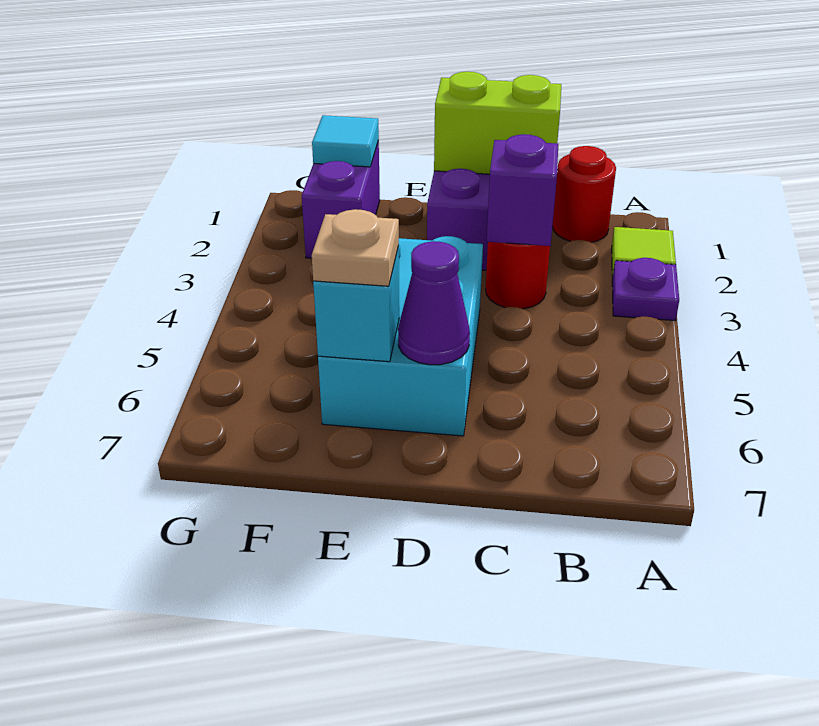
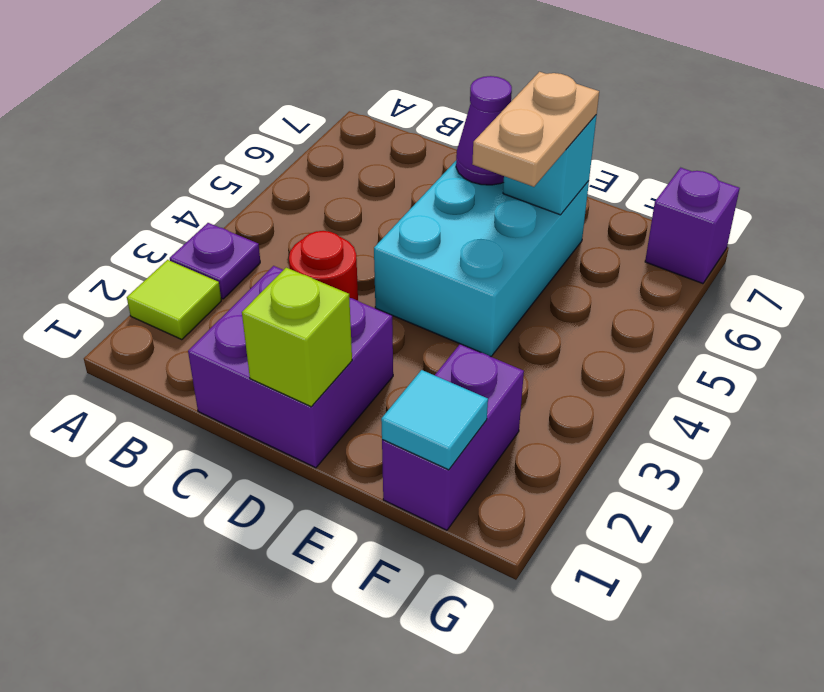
red round brick B1 level 1 -> none
lime brick C1:D1 level 2 -> lime brick D1 level 2
purple brick C3 level 2 -> purple brick G7 level 1
tan plate E6 level 3 -> tan plate E5:E6 level 3

